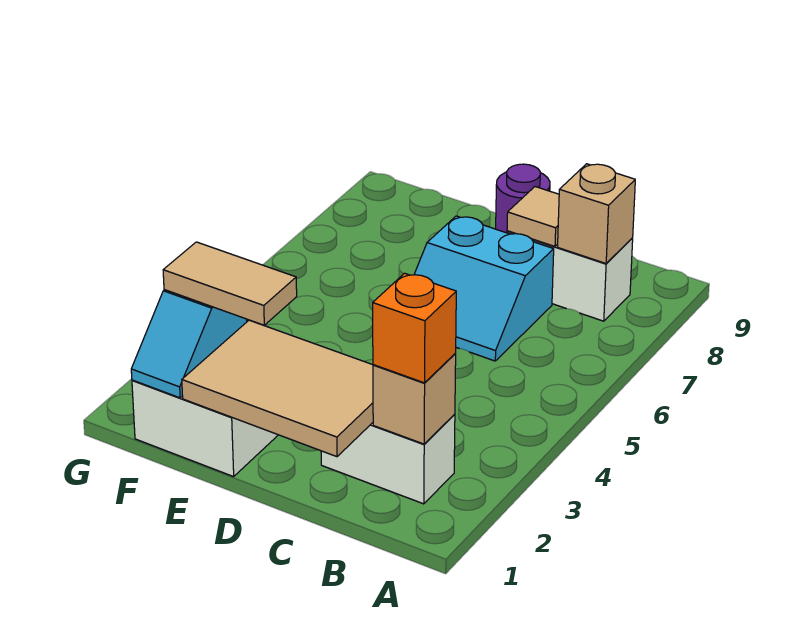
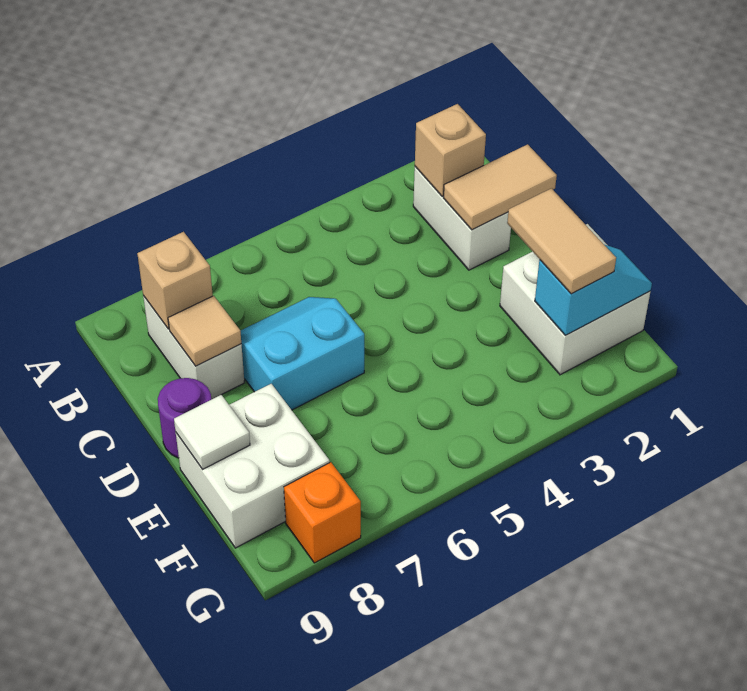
orange brick B2 level 3 -> orange brick G8 level 1
tan tile C1:E2 level 2 -> tan tile C1:C2 level 2
cyan slope C6:D7 level 1 top 7 -> cyan slope C6:D7 level 1 top D
none -> white brick E8:F9 level 1
none -> white tile E9 level 2

